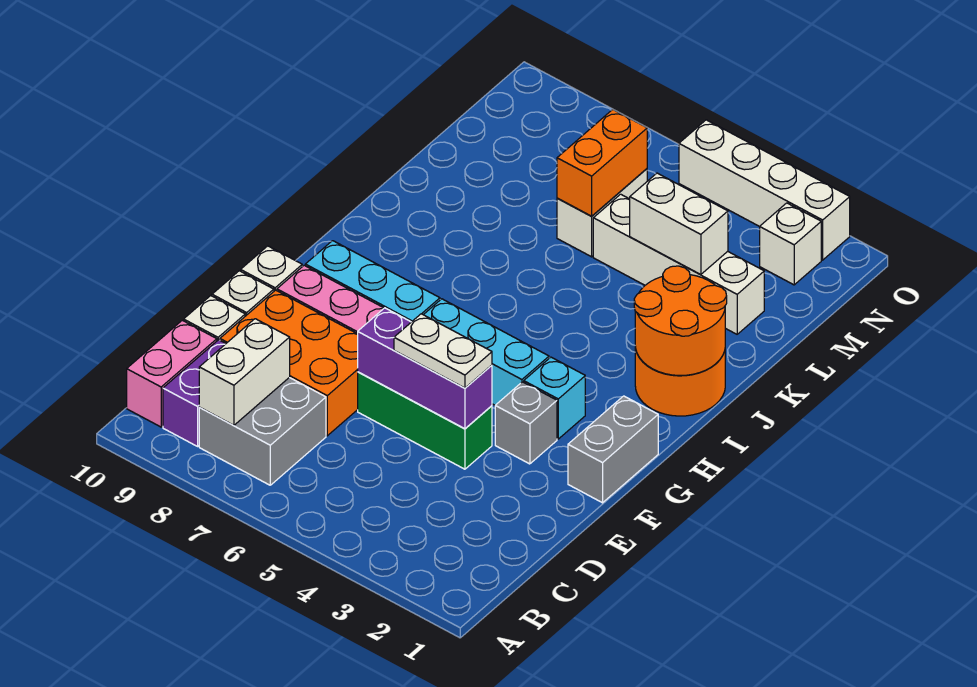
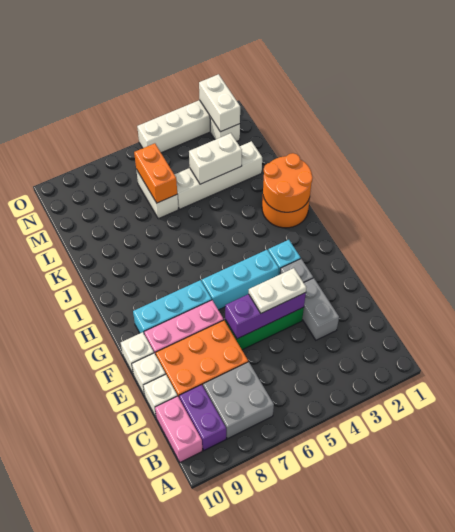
white brick B8:C8 level 2 -> white brick N2:O2 level 2
grey brick F1:G1 level 1 -> grey brick D3:E3 level 1

